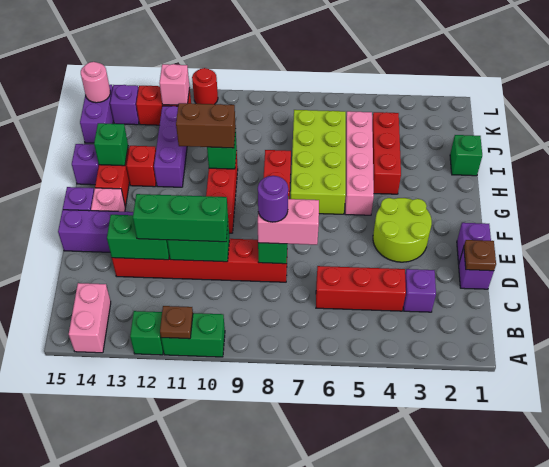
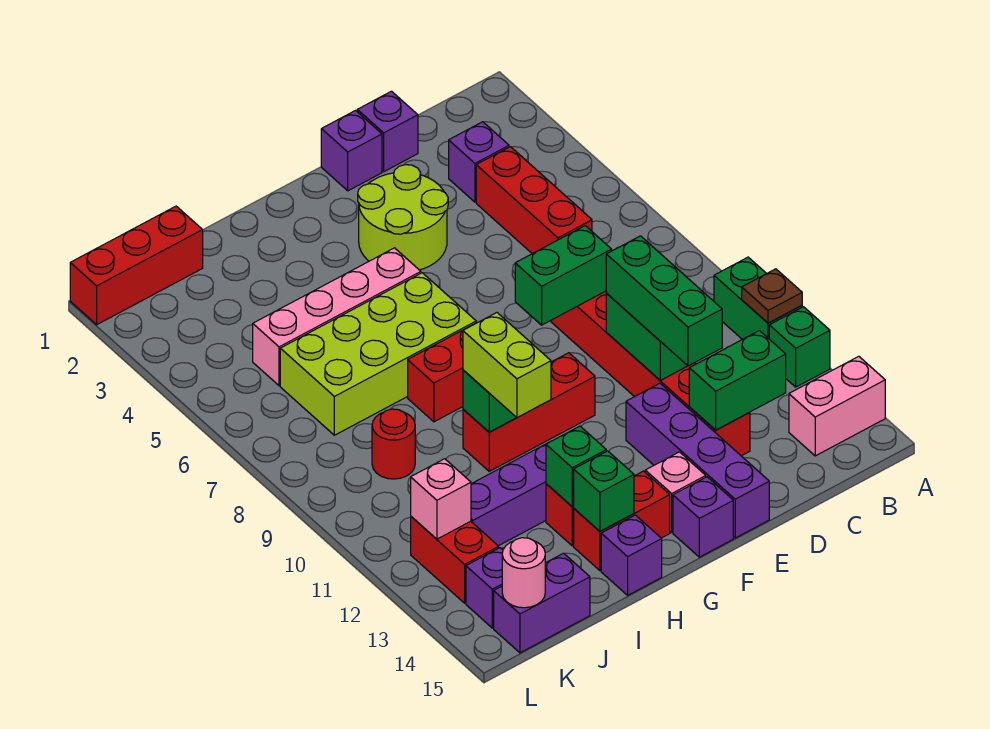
brown plate D1 level 2 -> none
pink brick D7:D8 level 3 -> none
purple round brick D8 level 4 -> none
green brick D12:D13 level 2 -> green brick C13:D13 level 2
red brick H4:J4 level 1 -> red brick J1:L1 level 1
brown brick H10:H11 level 3 -> lime brick H10:H11 level 3
green brick I1 level 1 -> green brick H13 level 2
red round brick L11 level 1 -> red round brick J9 level 1

